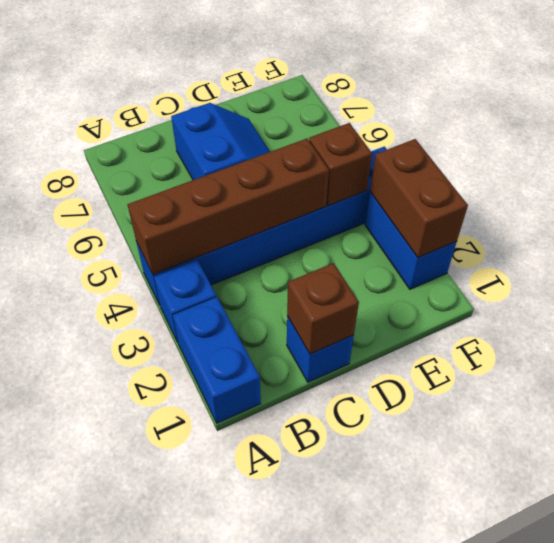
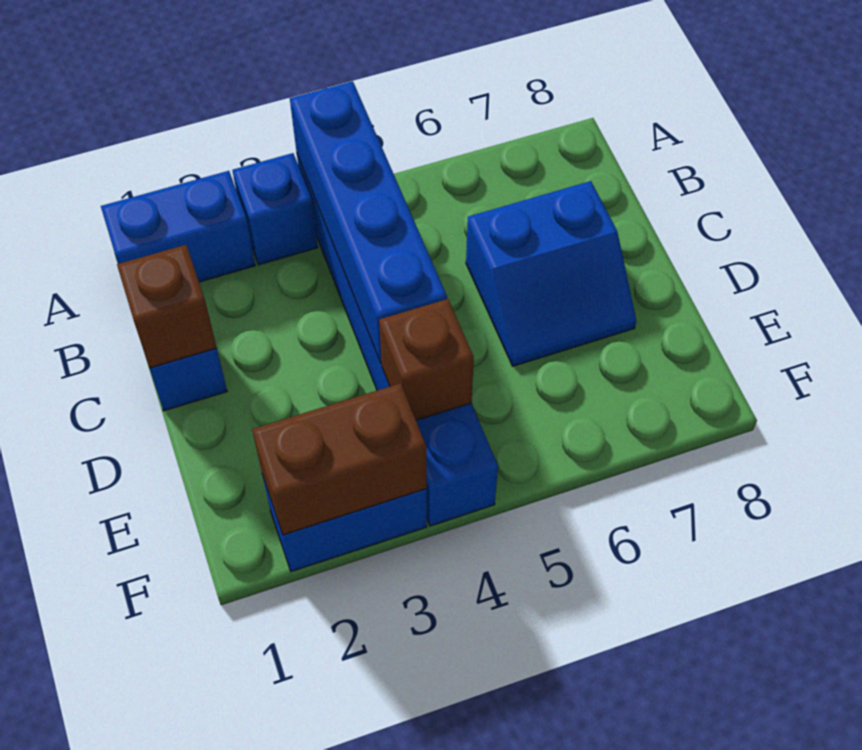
brown brick A4:D4 level 2 -> blue brick A4:D4 level 2

